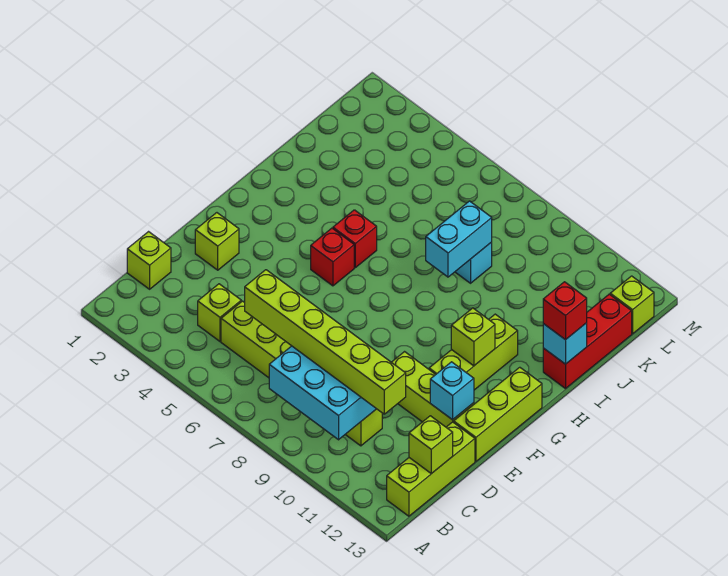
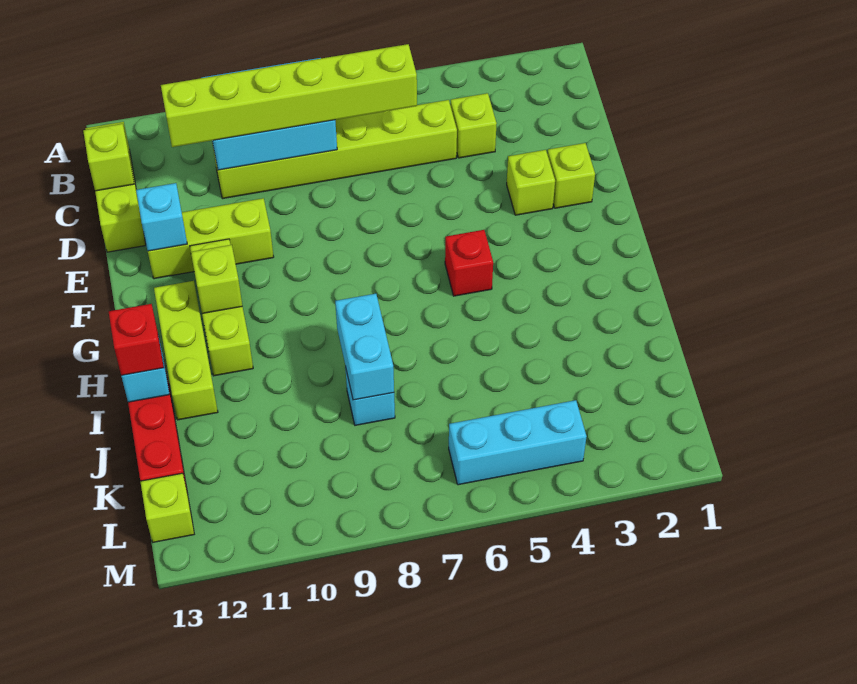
lime brick C1 level 1 -> lime brick E3 level 1
lime brick E13:G13 level 1 -> lime brick G12:I12 level 1
red brick H5 level 1 -> none
none -> cyan brick L4:L6 level 1

